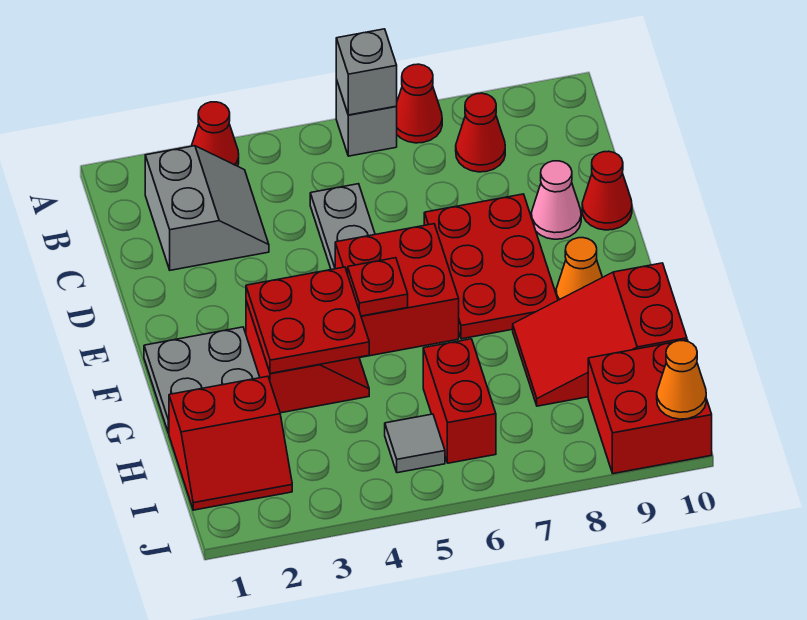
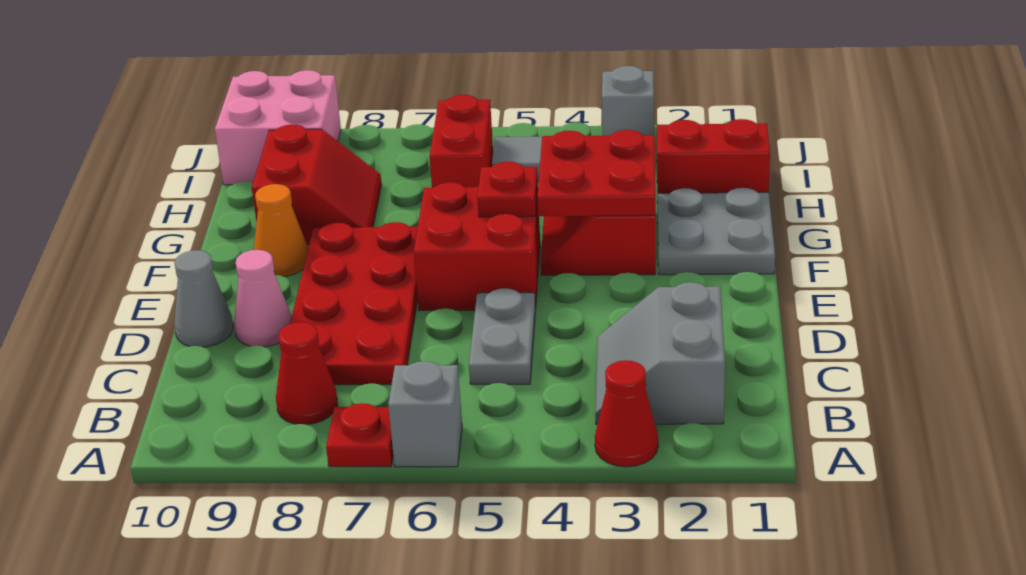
grey brick A6 level 2 -> grey brick J3 level 1
red cone A7 level 1 -> red plate A7 level 1
red plate D7:F8 level 1 -> red plate C7:F8 level 1
red cone D10 level 1 -> grey cone D10 level 1
red slope G8:H10 level 1 top 10 -> red slope G8:H9 level 1 top 9
red brick I9:J10 level 1 -> pink brick I9:J10 level 1
orange cone J10 level 2 -> none

